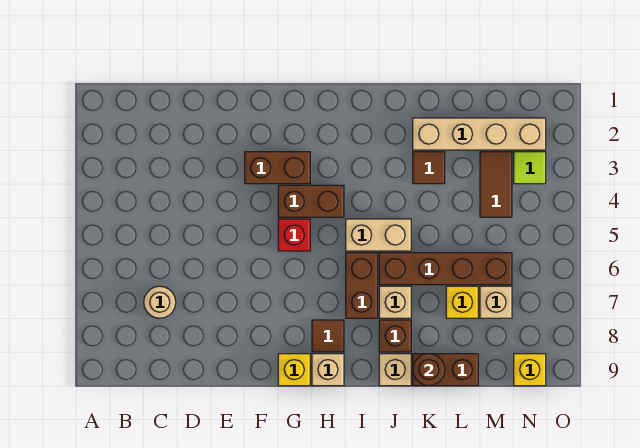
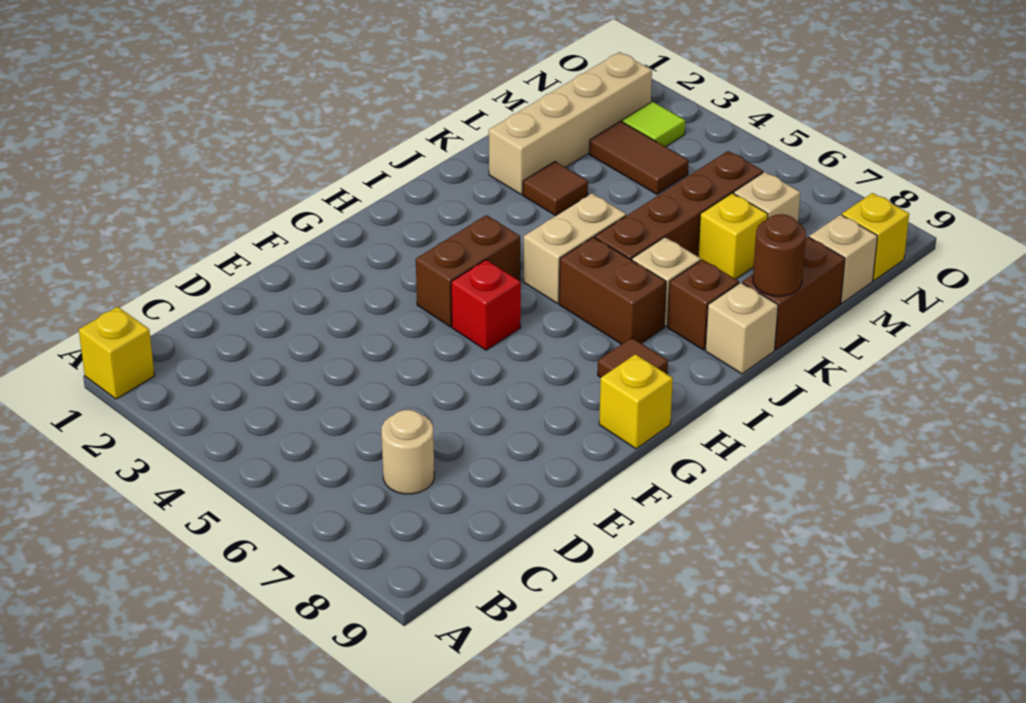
none -> yellow brick A1 level 1
brown brick F3:G3 level 1 -> none
tan brick H9 level 1 -> tan brick M9 level 1

